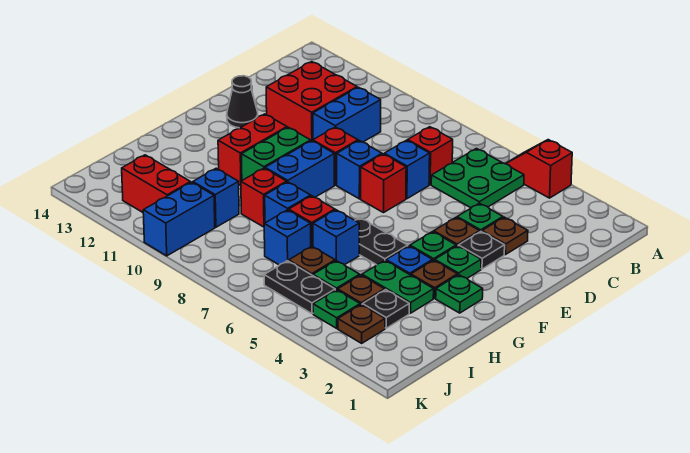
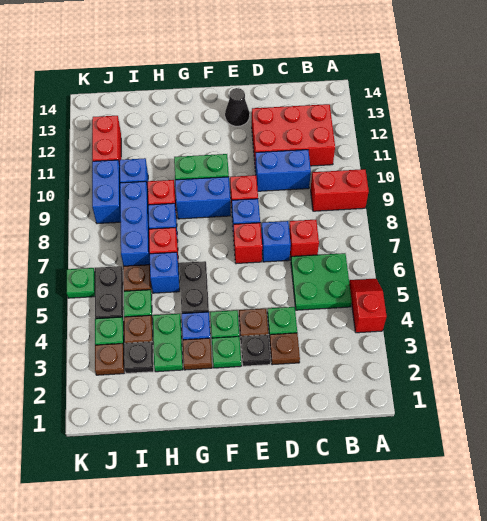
red brick C11:D12 level 1 -> red brick B11:D12 level 1
red brick F11:G11 level 1 -> red brick A9:B9 level 1
green plate G2 level 1 -> green plate K6 level 1
blue brick I7 level 1 -> blue brick I7:I9 level 1
blue brick J10:K10 level 1 -> blue brick J9:J10 level 1

